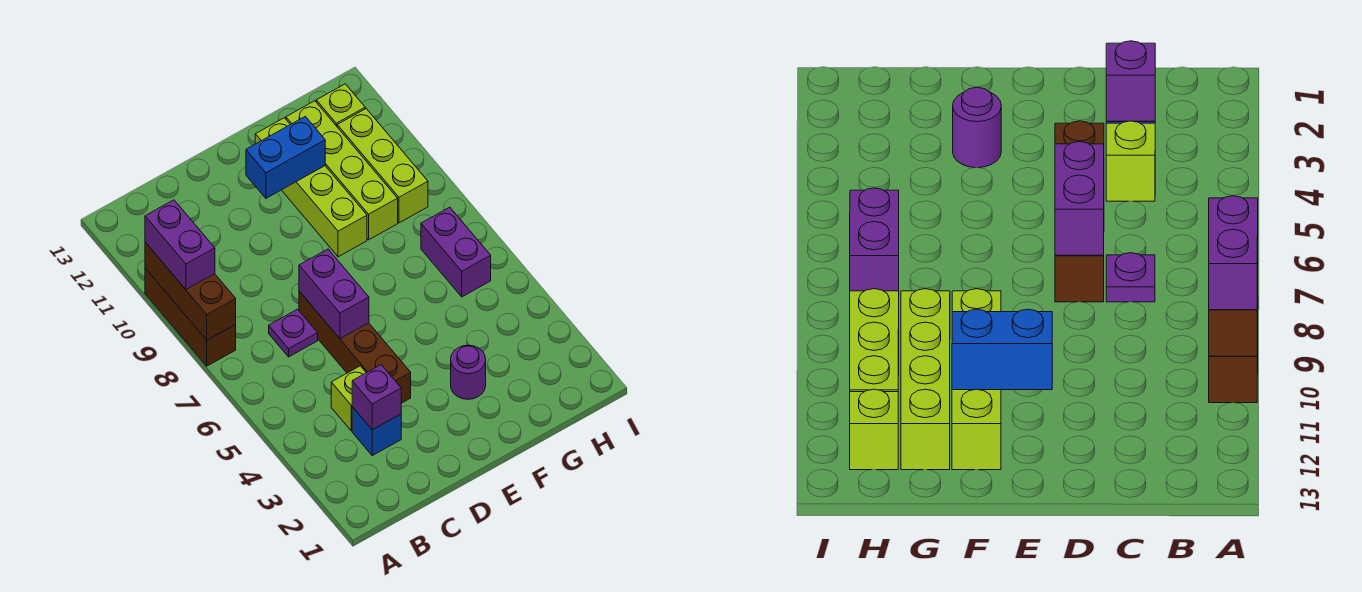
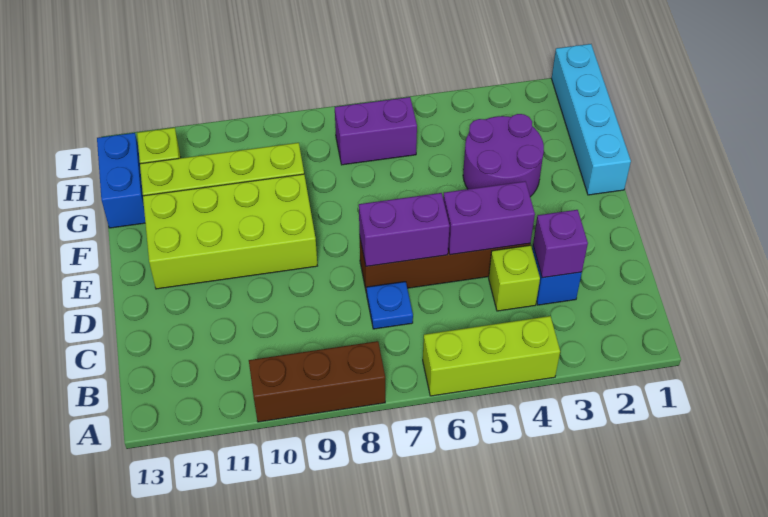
brown brick A8:A10 level 2 -> none
purple brick A9:A10 level 3 -> purple brick D4:D5 level 2
purple plate C7 level 1 -> blue plate C7 level 1
blue brick E11:F11 level 2 -> blue brick G13:H13 level 1
none -> cyan brick F1:I1 level 1
purple round brick F3 level 1 -> purple round brick F3:G4 level 1
lime brick F9:F12 level 1 -> lime brick E9:F12 level 1
lime brick H9:H11 level 1 -> lime brick A4:A6 level 1

